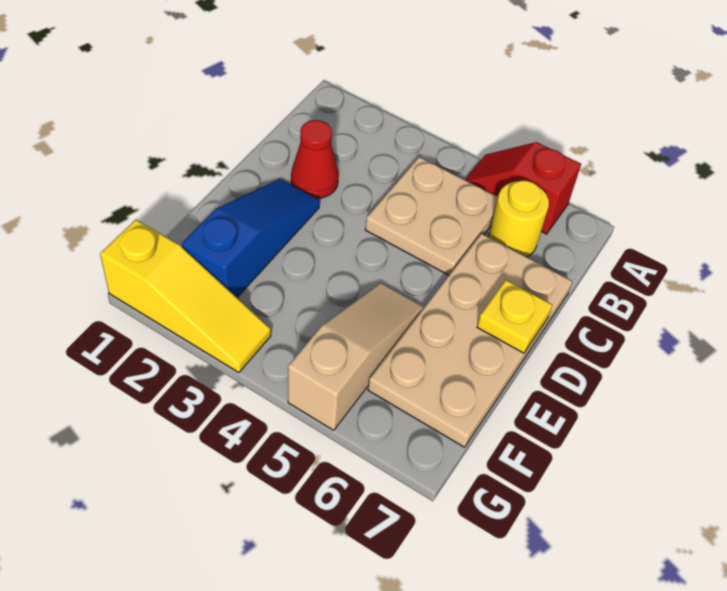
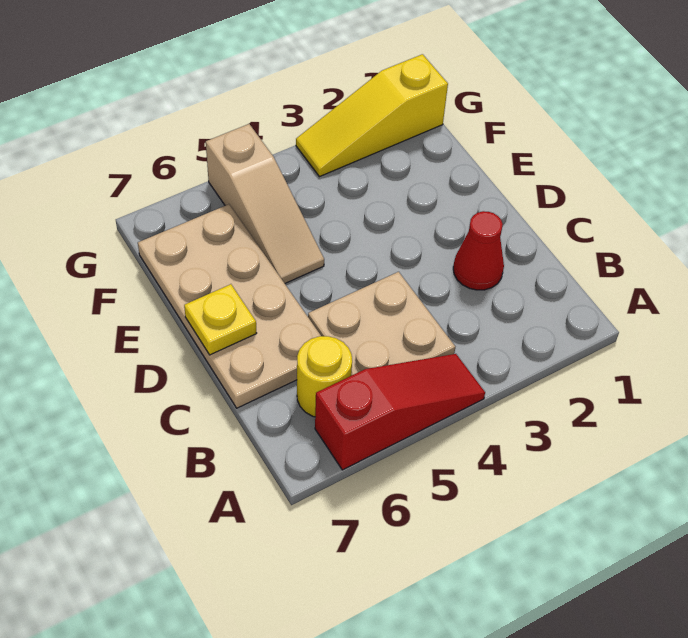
red slope A5:A6 level 1 top 6 -> red slope A4:A6 level 1 top 6
blue slope D2:F2 level 1 top F -> none

